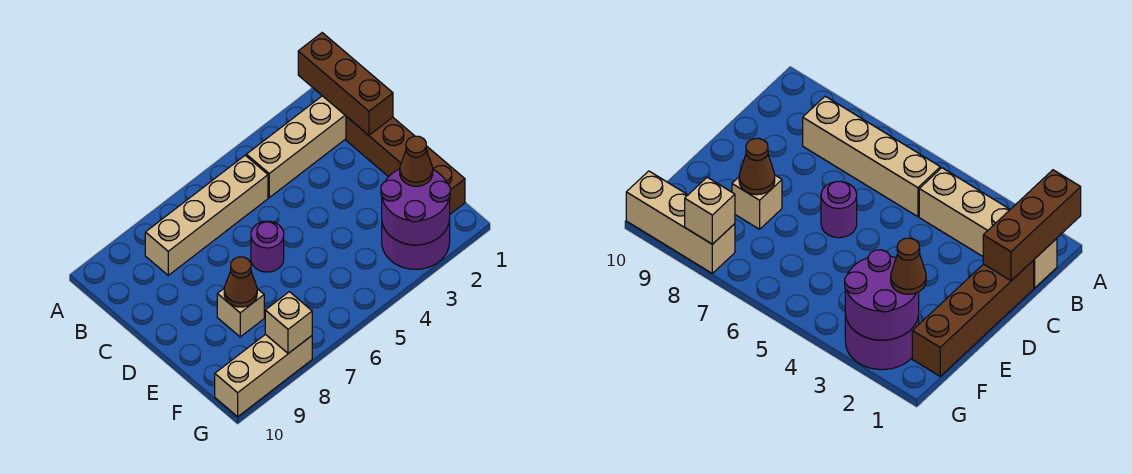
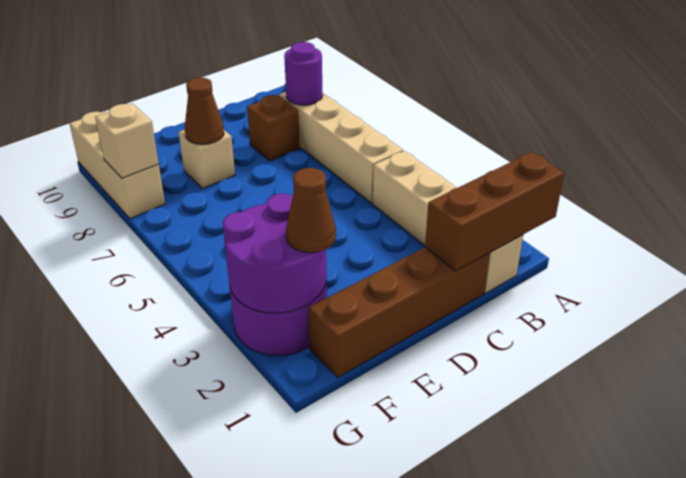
none -> brown brick C8 level 1
purple round brick D6 level 1 -> purple round brick B8 level 2

